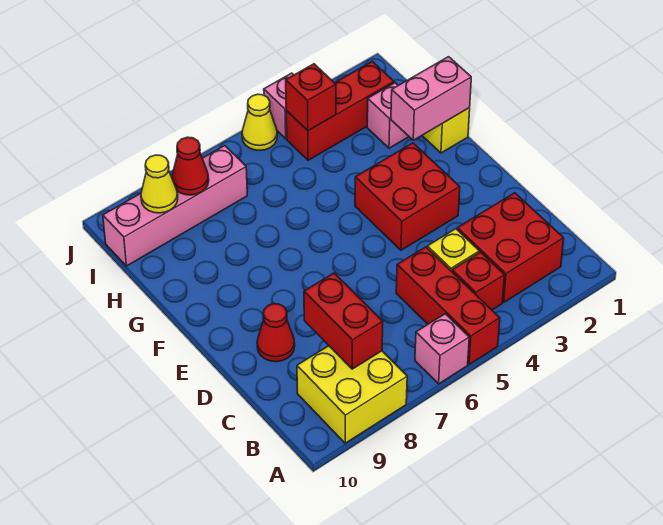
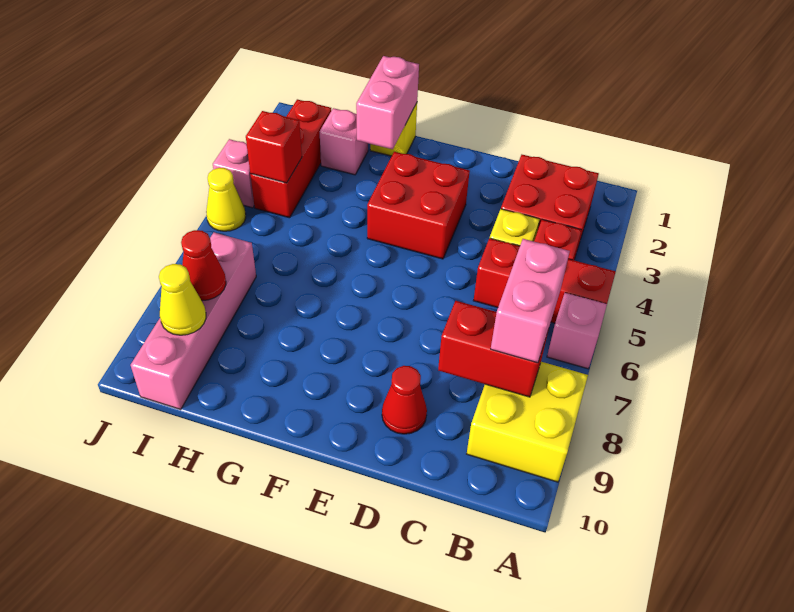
none -> pink brick B7:B8 level 3

